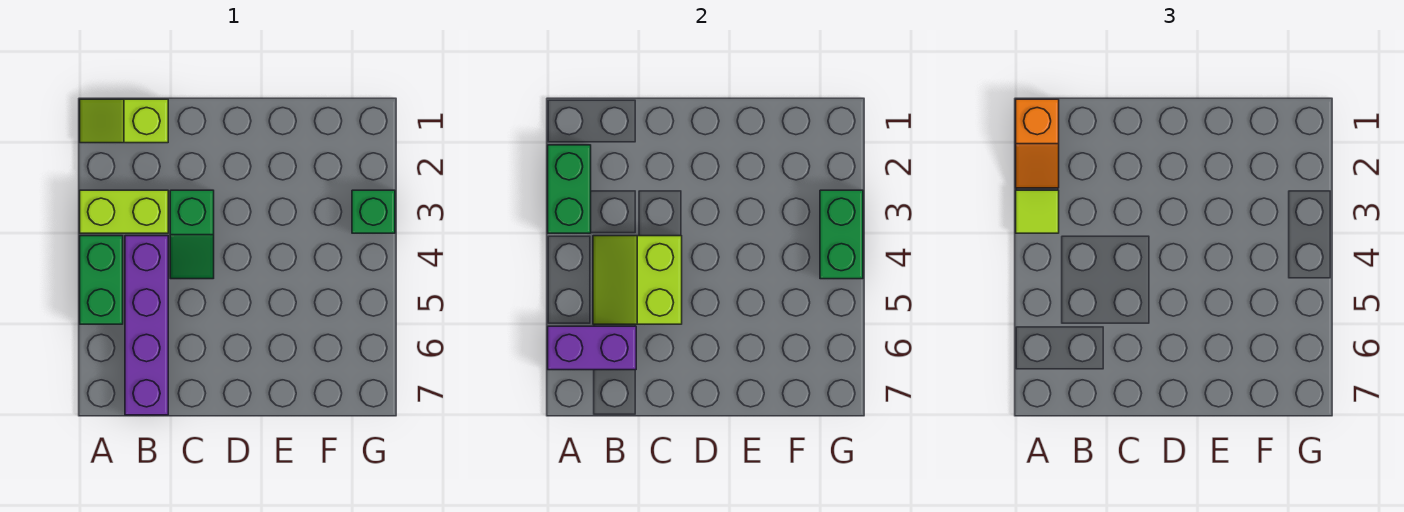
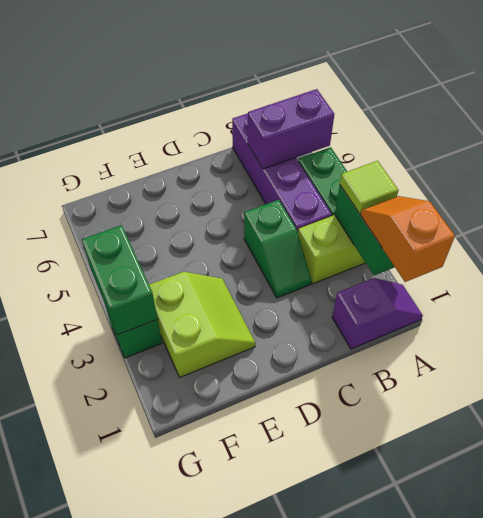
lime slope A1:B1 level 1 top B -> purple slope A1:B1 level 1 top B
lime slope B4:C5 level 2 top C -> lime slope E2:F3 level 1 top F
green slope C3:C4 level 1 top 3 -> green slope C3:C4 level 1 top 4

